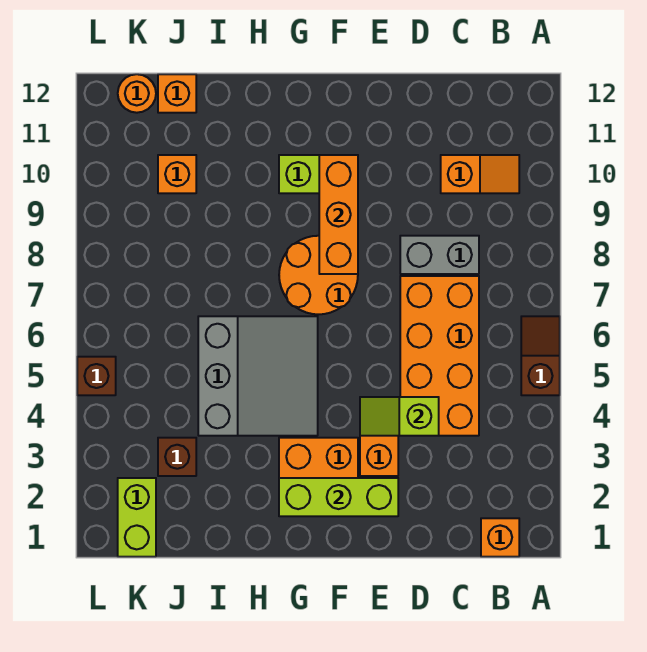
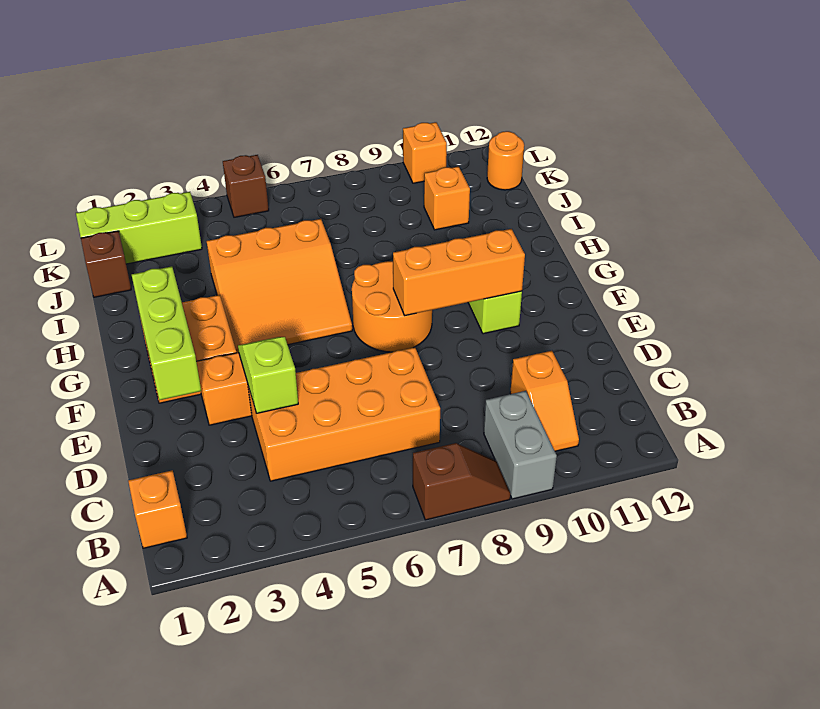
brown slope A5:A6 level 1 top 5 -> brown slope A7:A8 level 1 top 7
grey brick C8:D8 level 1 -> grey brick A9:B9 level 1
grey slope G4:I6 level 1 top I -> orange slope G4:I6 level 1 top I
brown brick J3 level 1 -> brown brick J1 level 1
orange brick J12 level 1 -> orange brick L10 level 1
lime brick K1:K2 level 1 -> lime brick K1:K3 level 1

